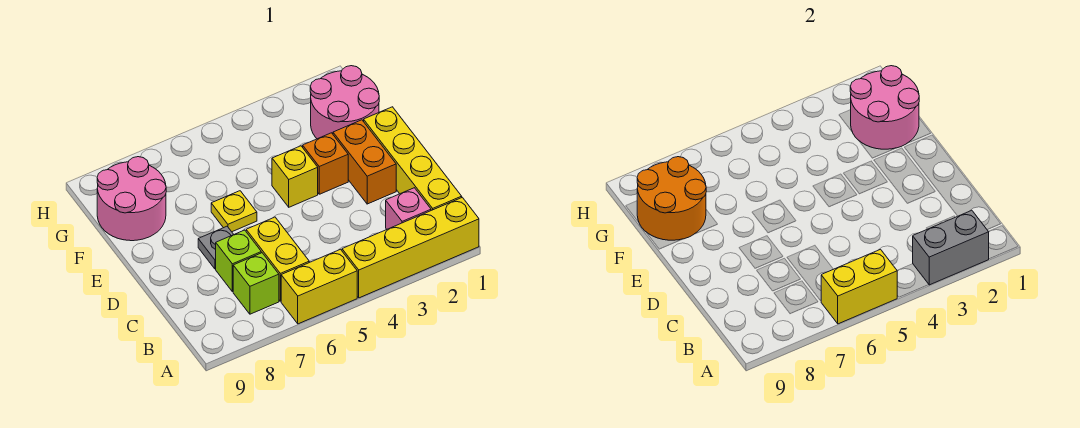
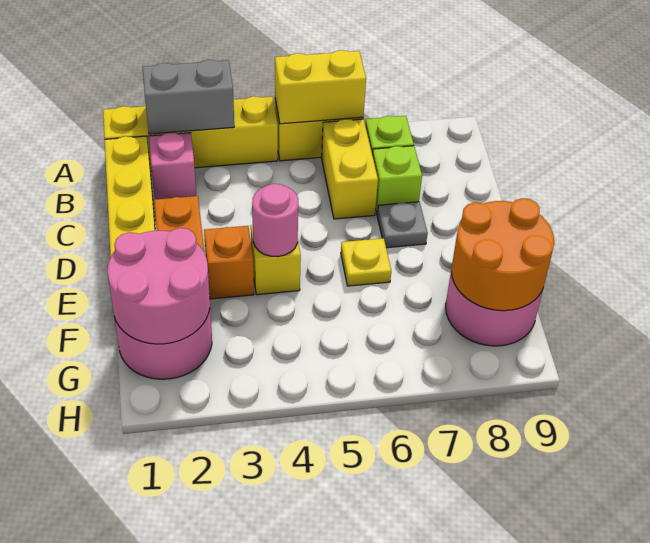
none -> pink round brick E4 level 2

